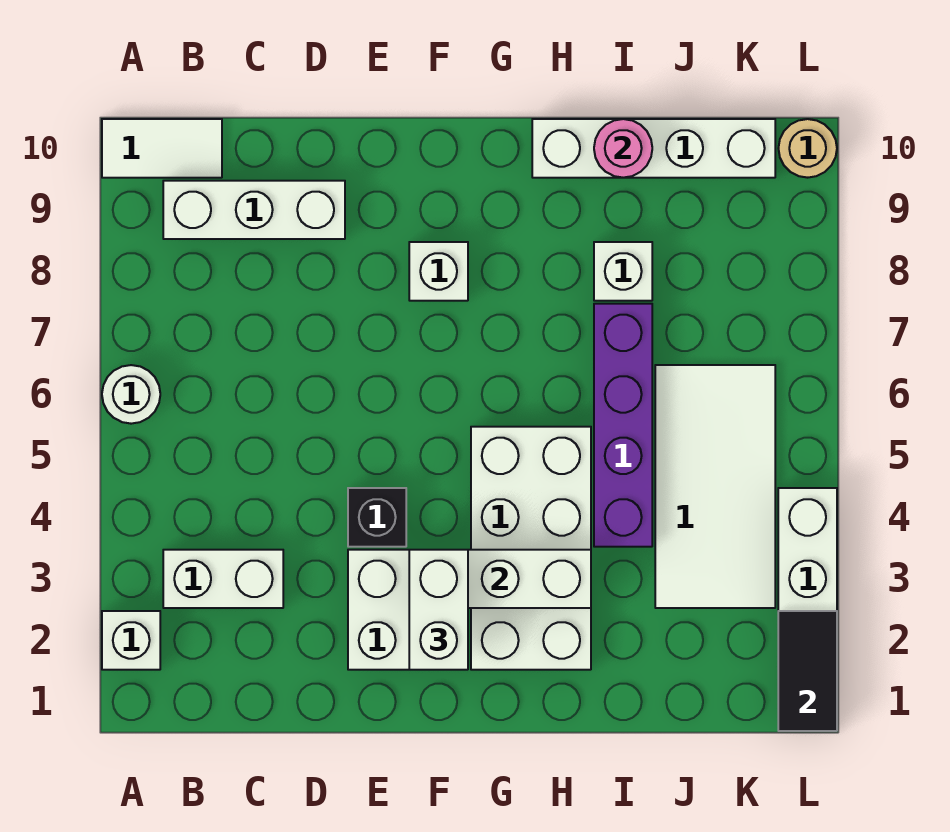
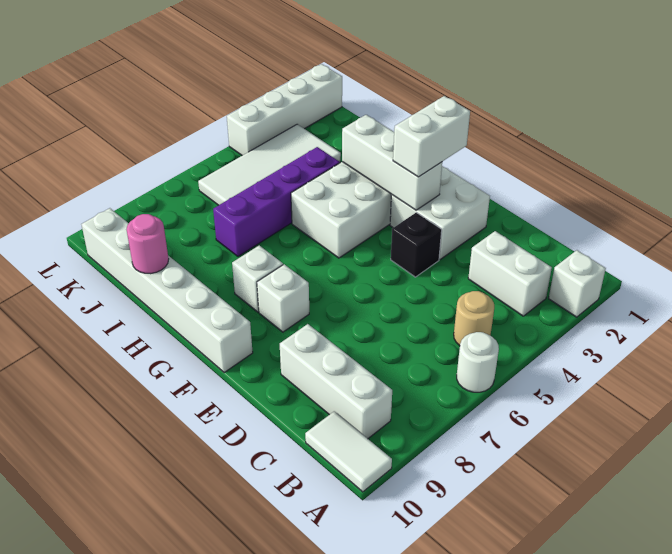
white brick H10:K10 level 1 -> white brick F10:K10 level 1
white brick I8 level 1 -> white brick G8 level 1
black tile L1:L2 level 2 -> none
tan round brick L10 level 1 -> tan round brick B5 level 1

